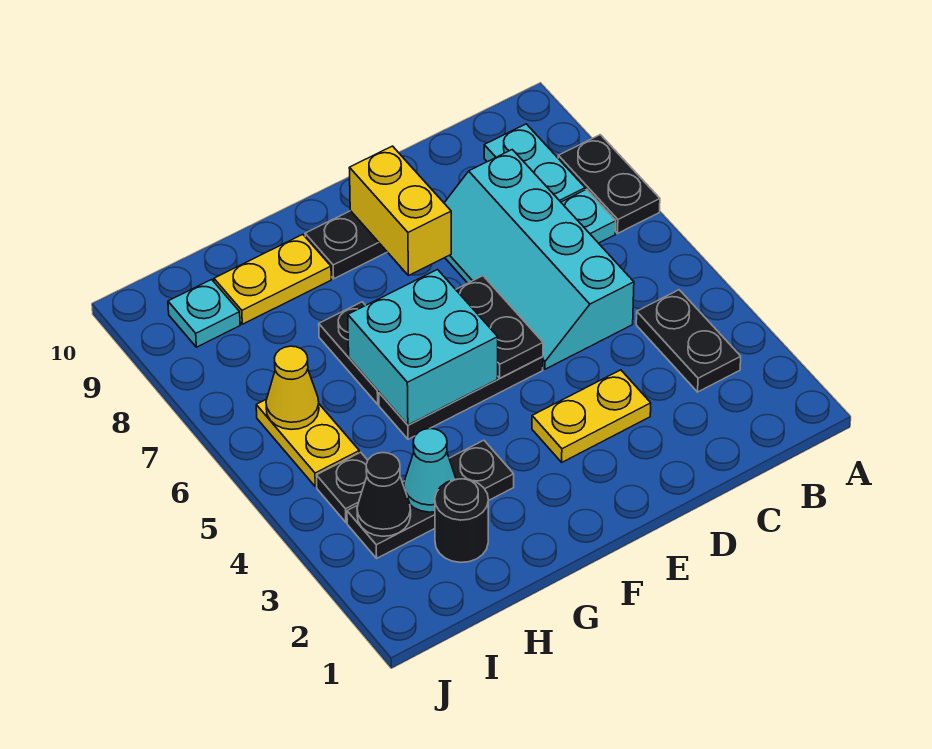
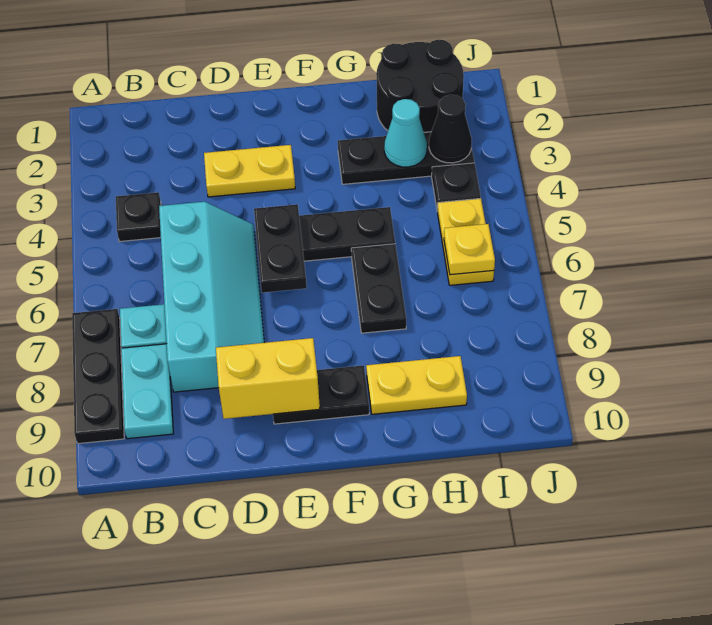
black plate A7:A8 level 1 -> black plate A7:A9 level 1
black plate B3:B4 level 1 -> black plate B4 level 1
yellow brick E8:E9 level 2 -> yellow brick D9:E9 level 2
cyan brick F5:G6 level 2 -> none
black round brick H2 level 1 -> black round brick H1:I2 level 1
yellow cone I6 level 2 -> yellow plate I6 level 2
cyan plate I9 level 1 -> none

